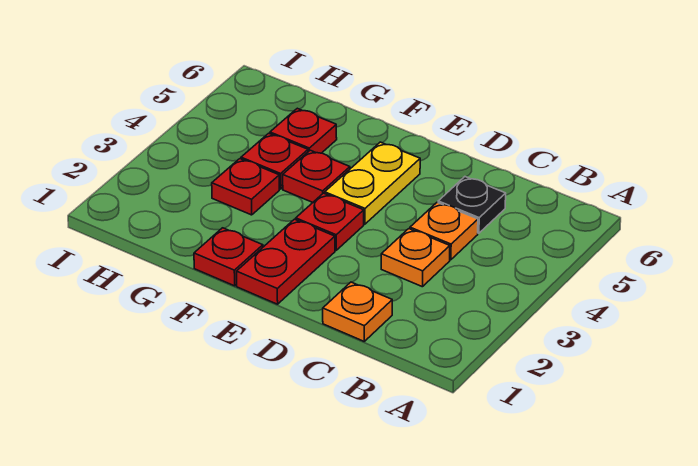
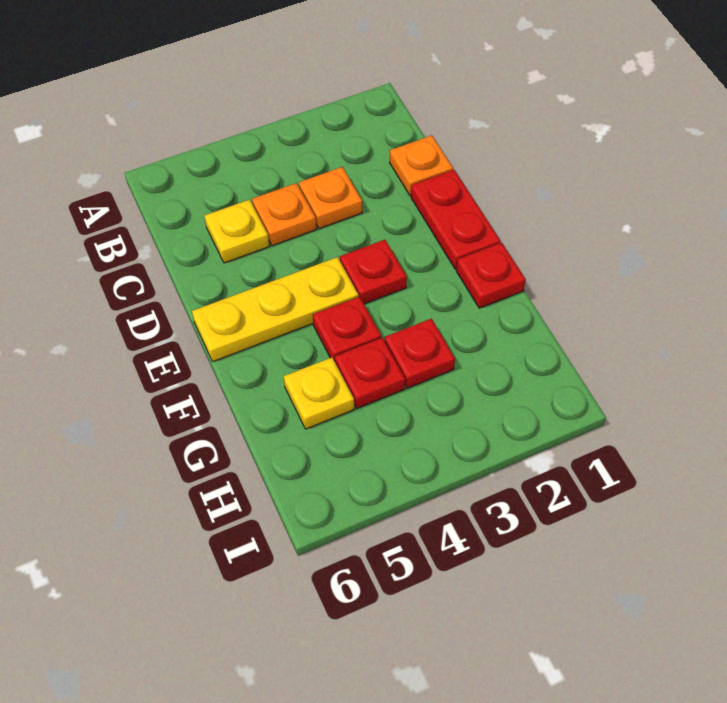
black plate C5 level 1 -> yellow plate C5 level 1
red plate E1:E2 level 1 -> red plate D1:E1 level 1
yellow plate E4:E5 level 1 -> yellow plate E4:E6 level 1
red plate G5 level 1 -> yellow plate G5 level 1

